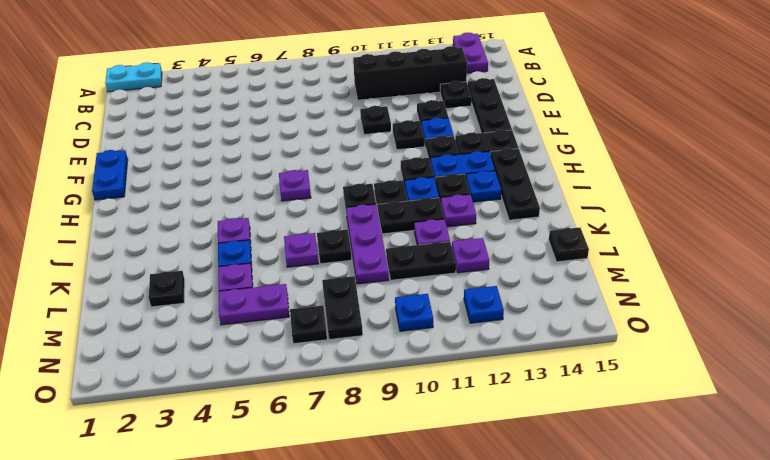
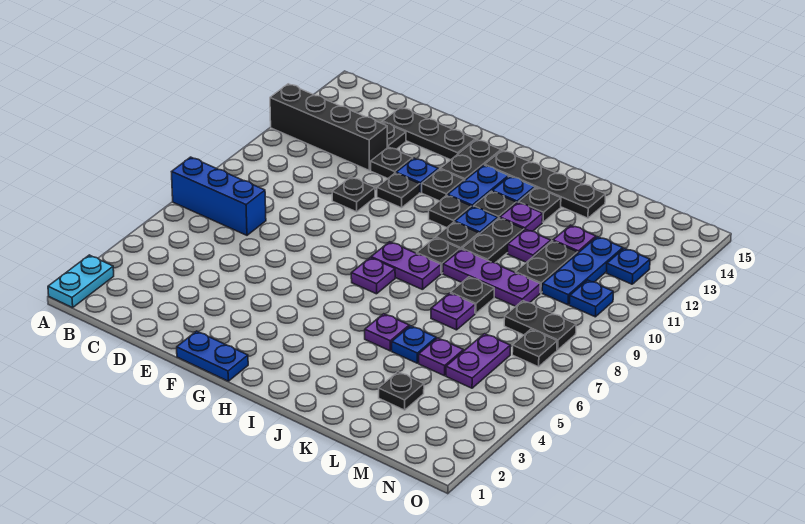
none -> blue brick A7:C7 level 1
purple plate A14:B14 level 1 -> purple plate H8:I8 level 1
black brick C10:C13 level 1 -> black brick A12:D12 level 1
black plate H14:J14 level 1 -> black plate H14:K14 level 1
black plate L15 level 1 -> black plate J13 level 1
none -> blue plate M10:M12 level 1

